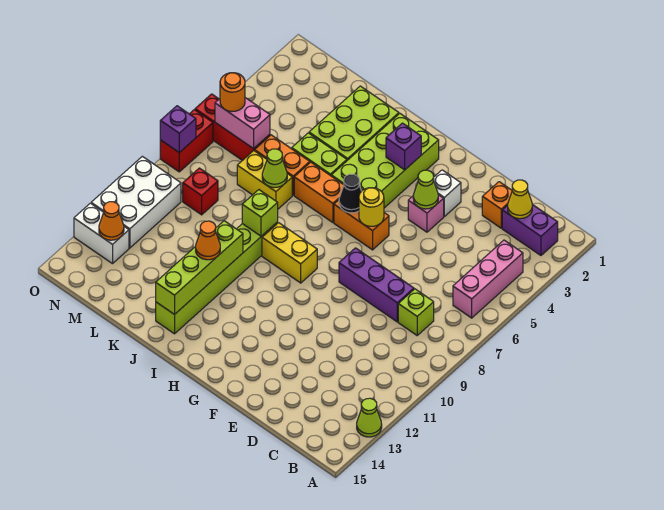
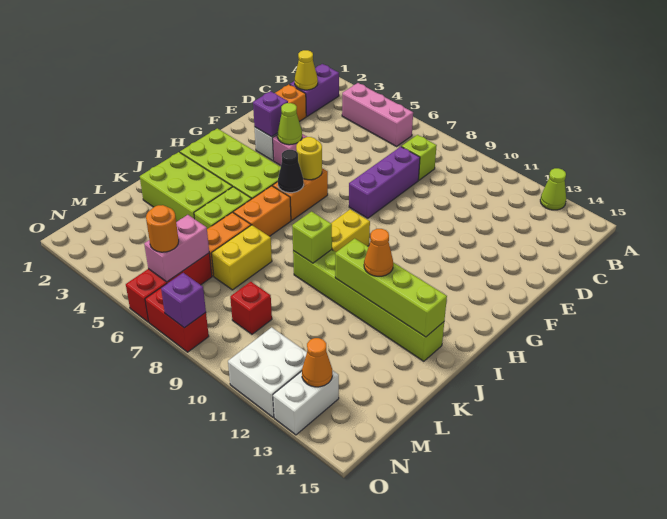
purple brick H3 level 2 -> purple brick F3 level 2
lime cone K7 level 2 -> none
white brick N10:O12 level 1 -> white brick N11:O12 level 1

